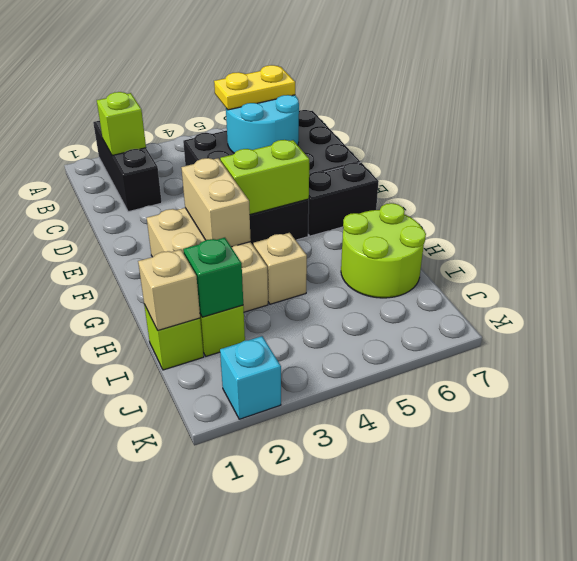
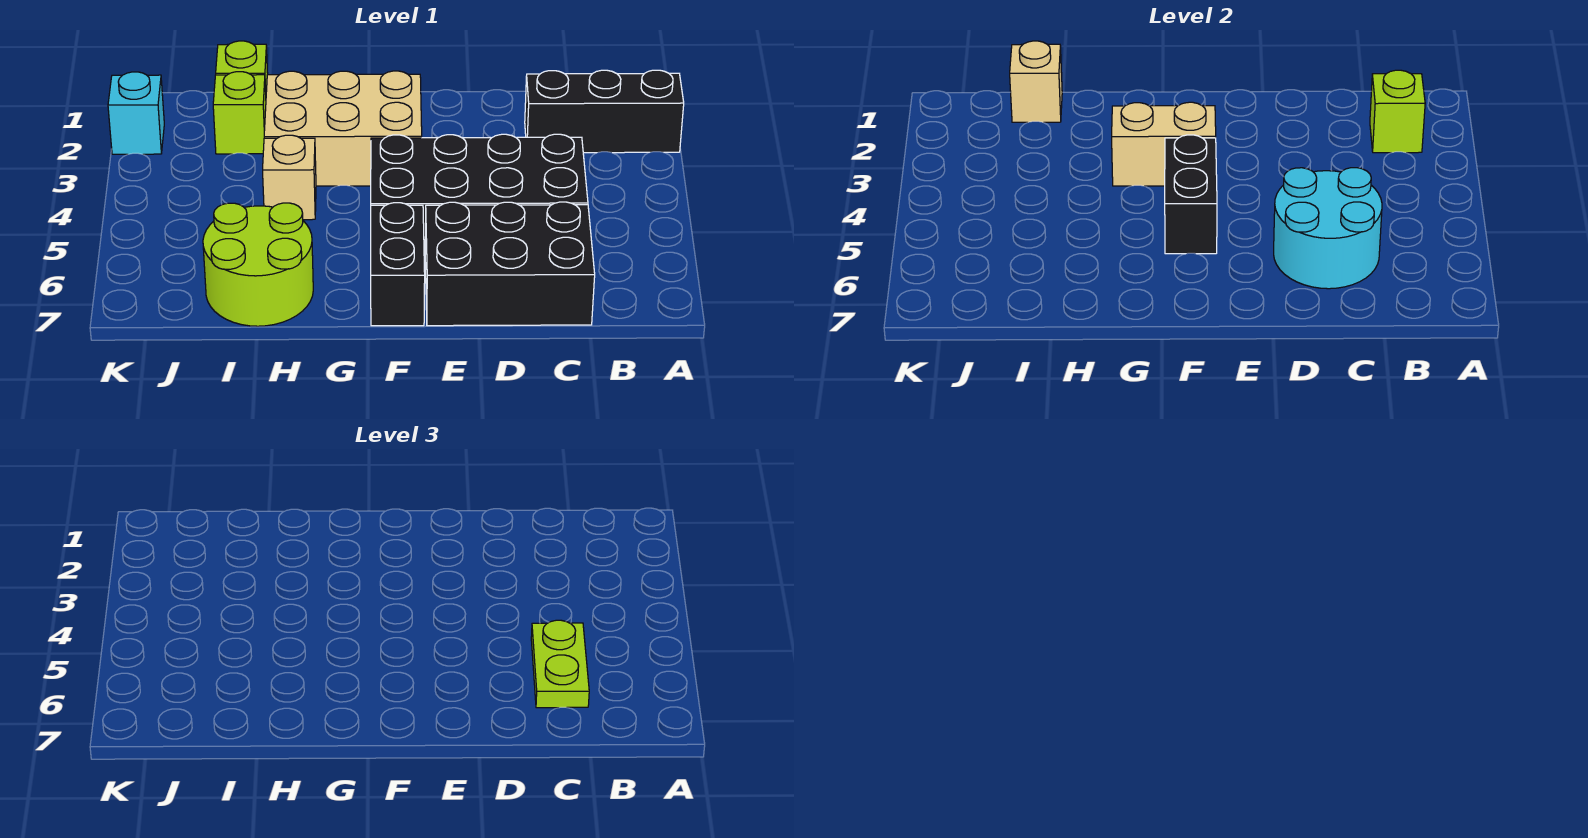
yellow plate C5:C6 level 3 -> lime plate C5:C6 level 3
lime brick F4:F5 level 2 -> black brick F4:F5 level 2
green brick I2 level 2 -> none

